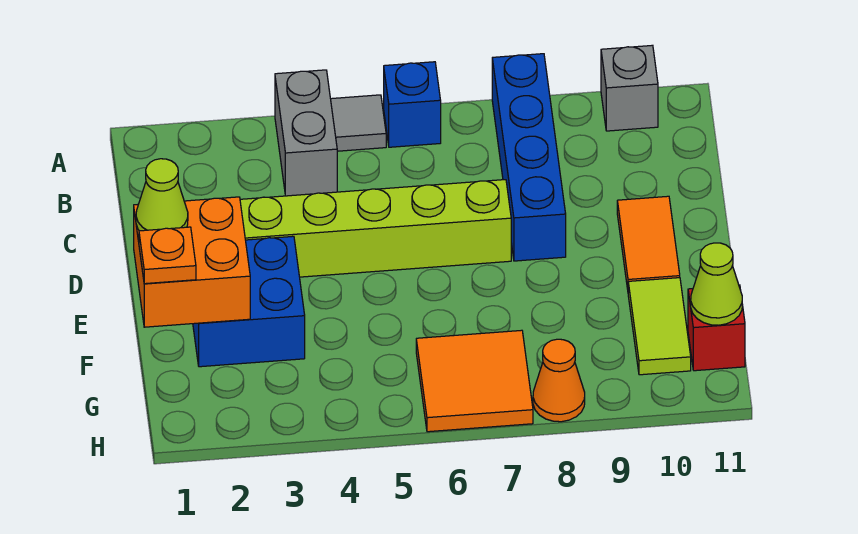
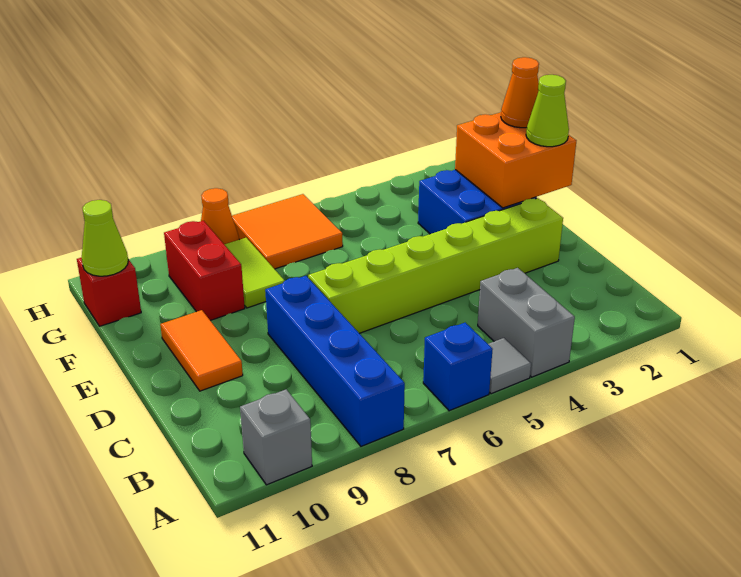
orange plate F1 level 3 -> orange cone F1 level 3
none -> red brick F9:G9 level 1
lime tile F10:G10 level 1 -> lime tile F8:G8 level 1

